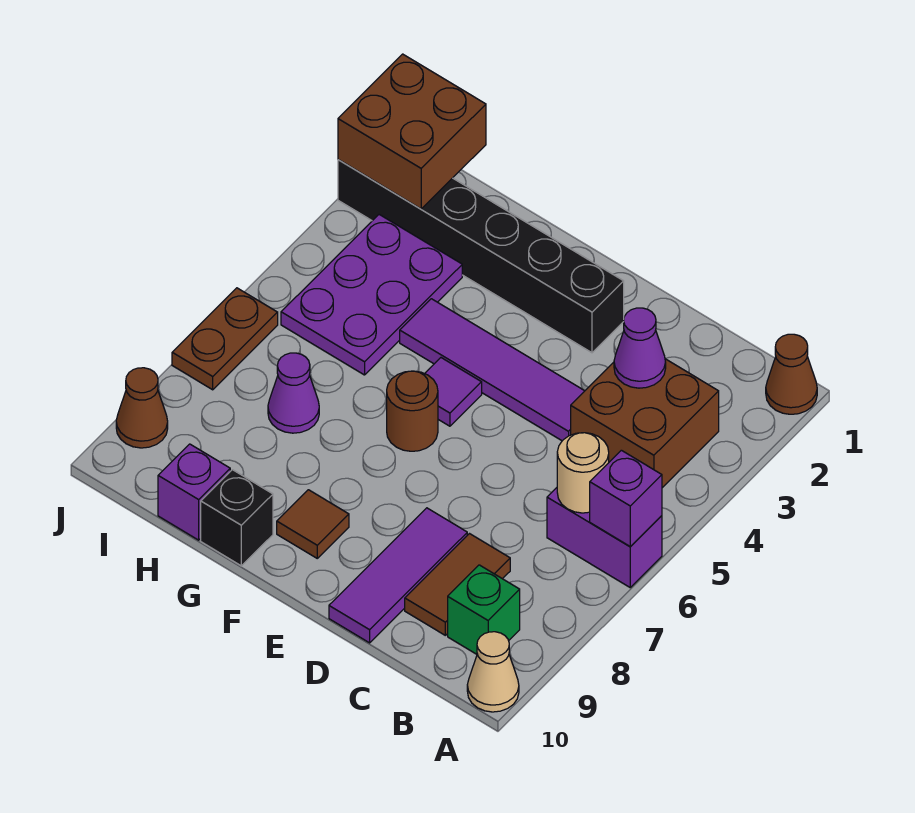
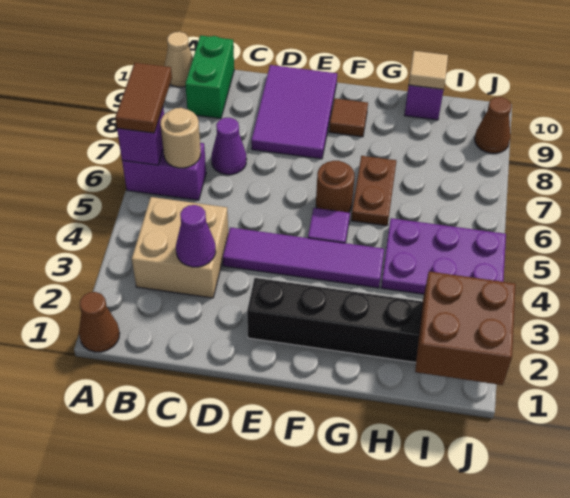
brown brick B3:C4 level 1 -> tan brick B3:C4 level 1
green brick B9 level 1 -> green brick B9:B10 level 1
brown tile C8:C9 level 1 -> brown tile A6:A7 level 3
purple tile D8:D10 level 1 -> purple tile D8:E10 level 1
black brick G10 level 1 -> none
purple plate H3:I5 level 1 -> purple plate H4:J5 level 1
purple cone H7 level 1 -> purple cone C7 level 1
none -> tan tile H10 level 2
brown plate J6:J7 level 1 -> brown plate G6:G7 level 1

